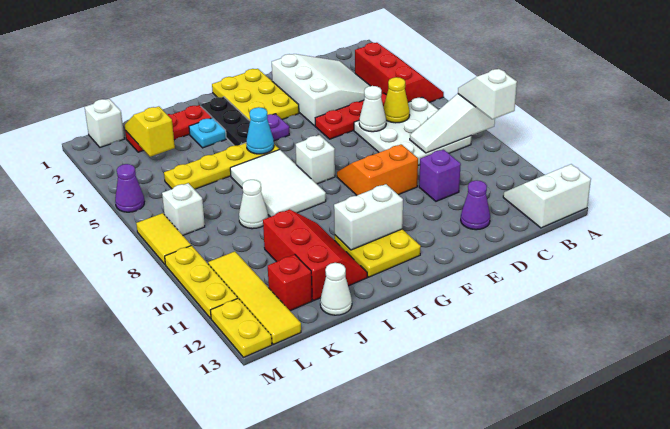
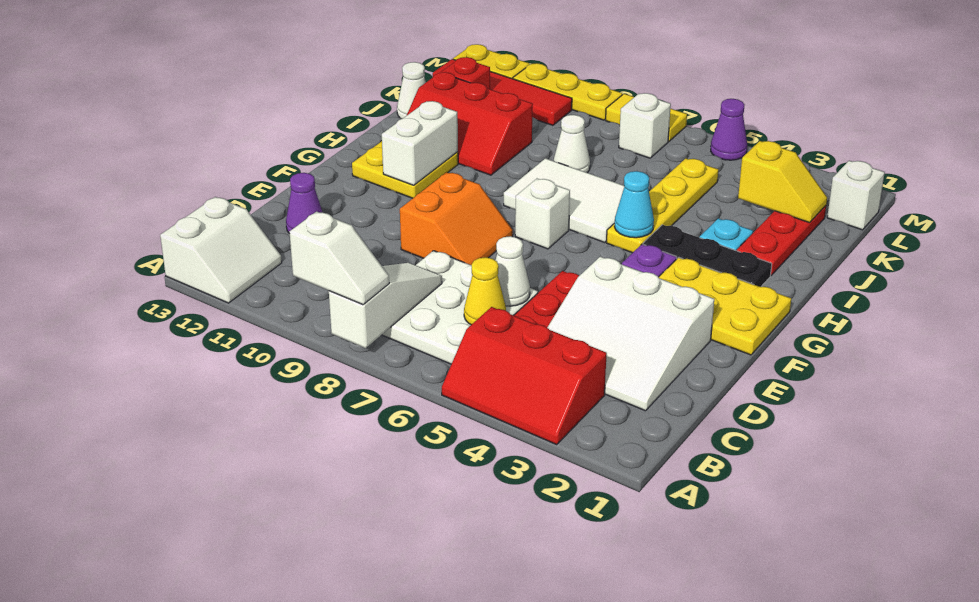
purple brick D10 level 1 -> none
yellow tile L10:L13 level 1 -> red tile L10:L13 level 1

